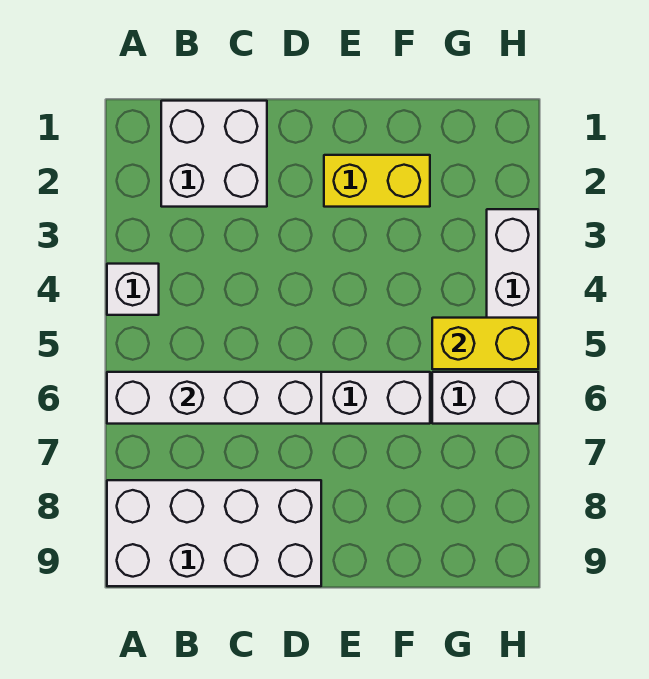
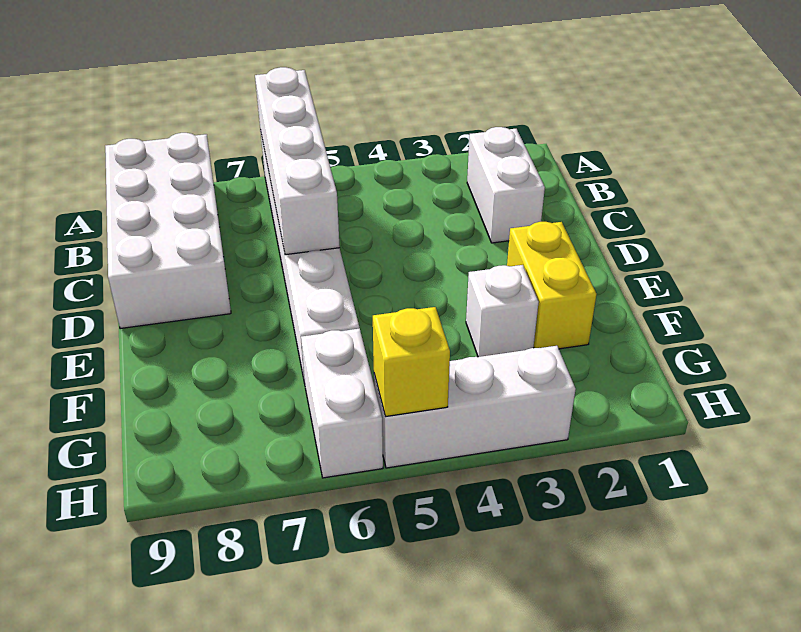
white brick A4 level 1 -> white brick F3 level 1
white brick B1:C2 level 1 -> white brick B2:C2 level 1
yellow brick G5:H5 level 2 -> yellow brick H5 level 2

